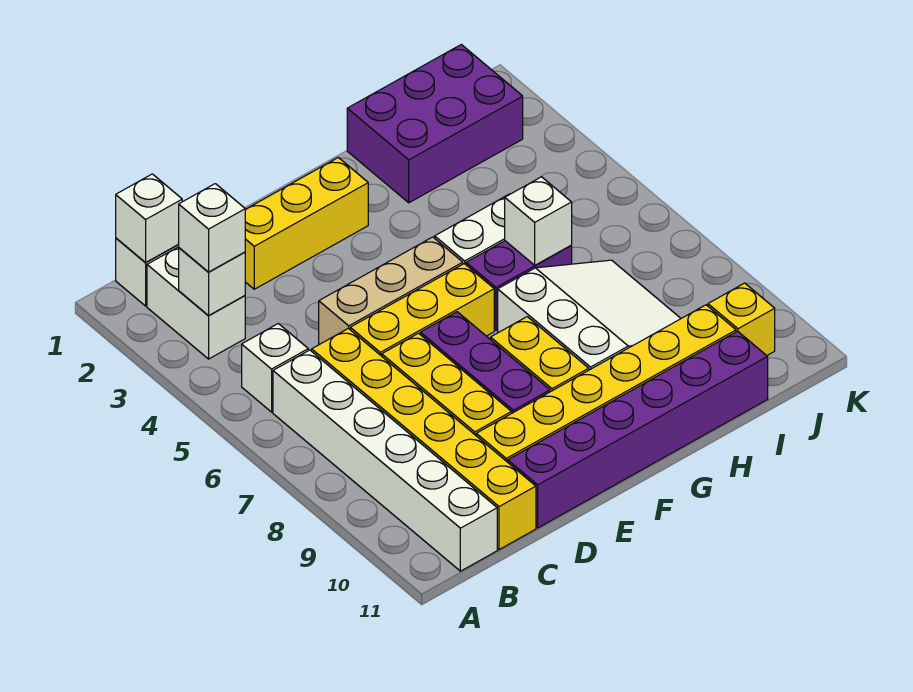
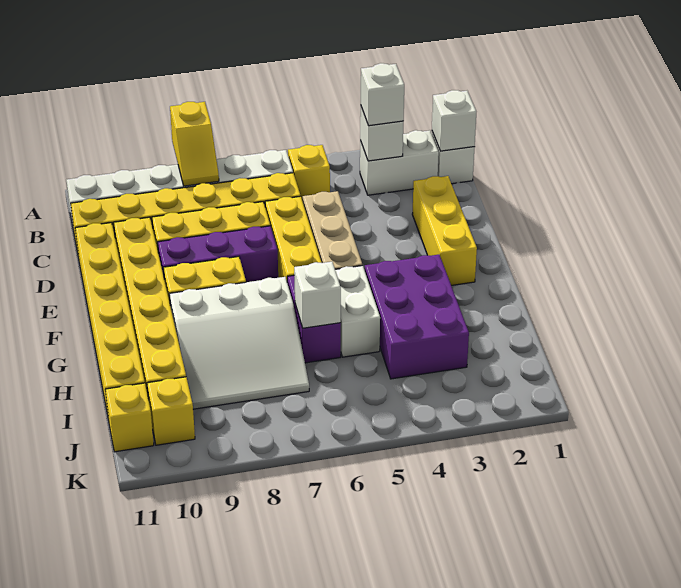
none -> yellow slope A8:B8 level 2 top A
white brick B5 level 1 -> yellow brick B5 level 1
purple brick D11:I11 level 1 -> yellow brick D11:I11 level 1
purple brick H1:J2 level 1 -> purple brick G3:I4 level 1
none -> yellow brick J11 level 1

